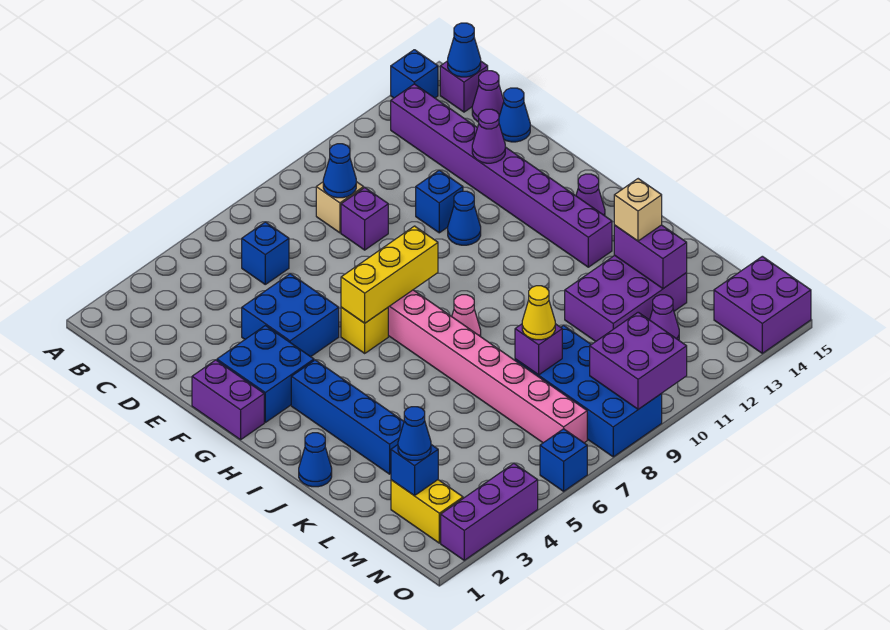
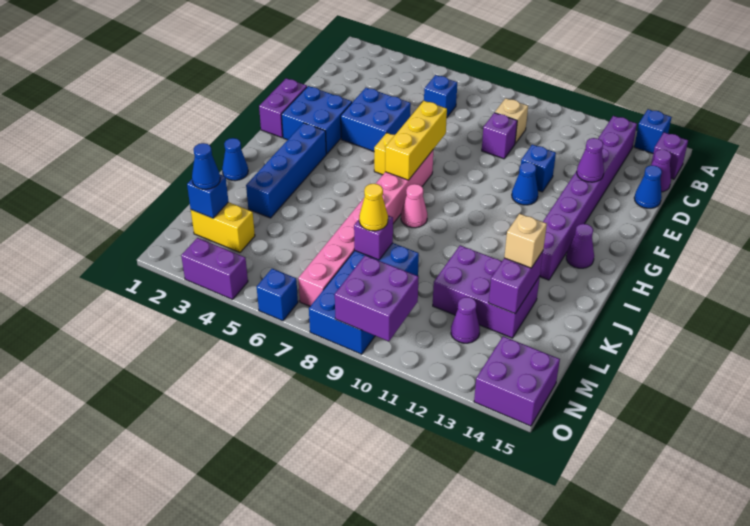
blue cone B15 level 2 -> none
blue cone C9 level 2 -> none
yellow brick G6:G8 level 2 -> yellow brick F7:H7 level 2
yellow brick M2:N2 level 1 -> yellow brick M2:M3 level 1
purple brick O2:O4 level 1 -> purple brick O3:O4 level 1

